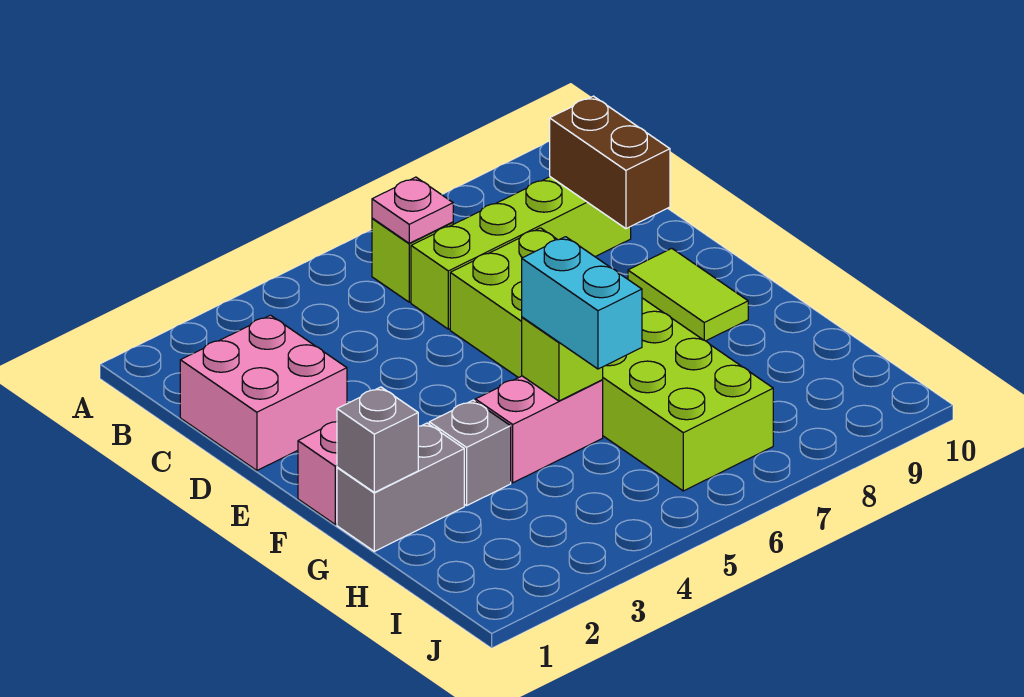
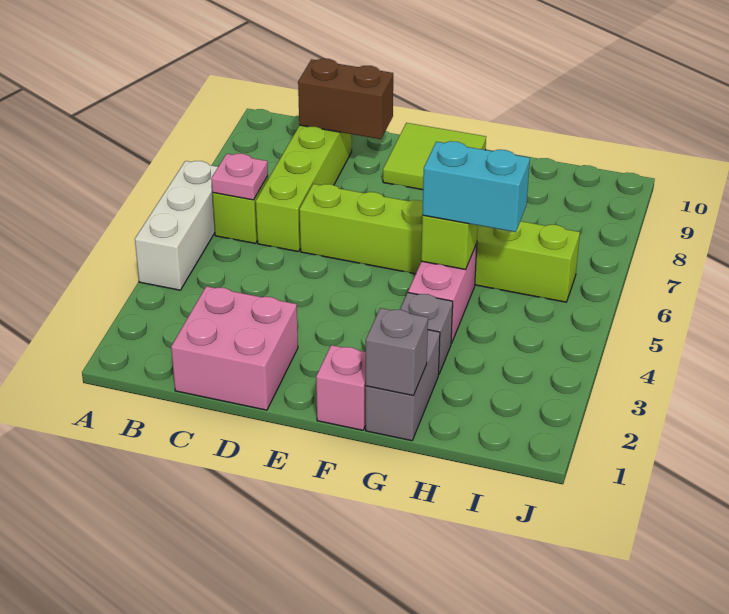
none -> white brick A4:A6 level 1
lime brick D6:I7 level 1 -> lime brick D6:I6 level 1
lime tile E9:F9 level 1 -> lime tile E9:F10 level 1

